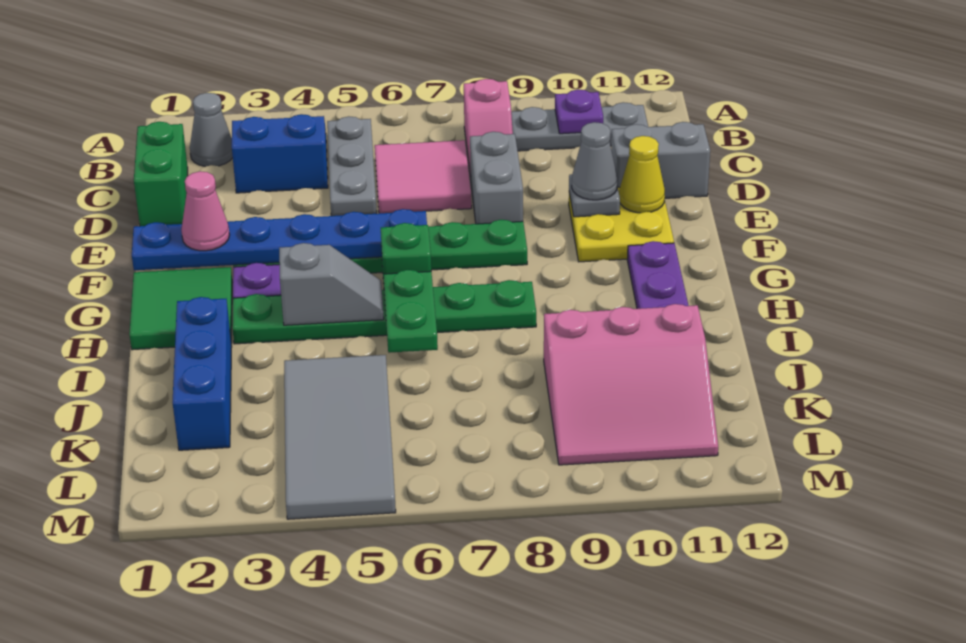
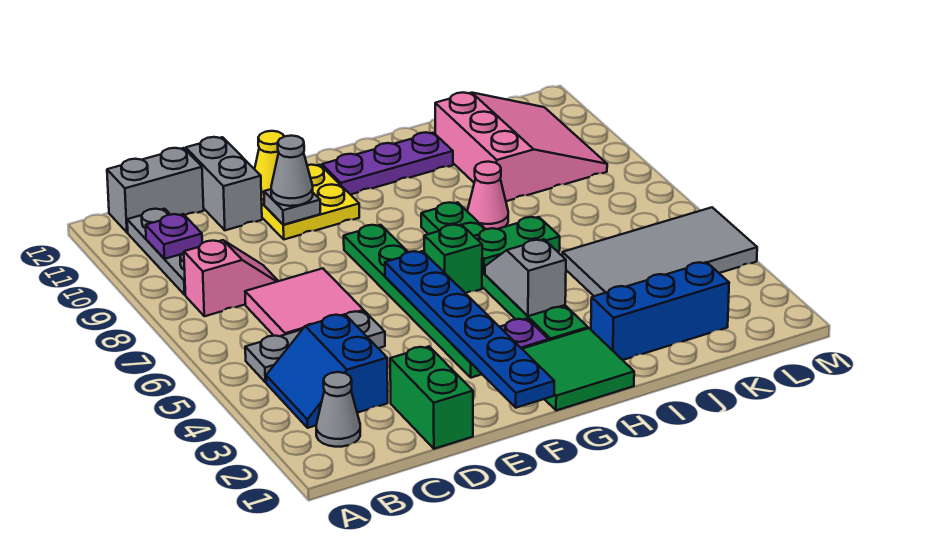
green brick C1:D1 level 1 -> green brick D1:D2 level 1
grey brick D8:E8 level 1 -> grey brick B12:C12 level 1
pink cone F2 level 3 -> pink cone I8 level 1

